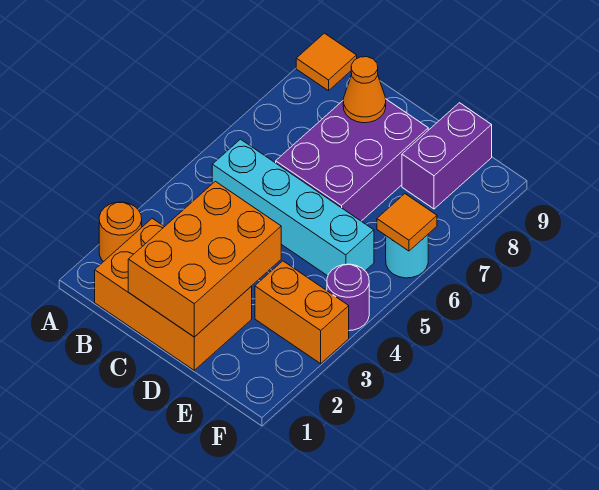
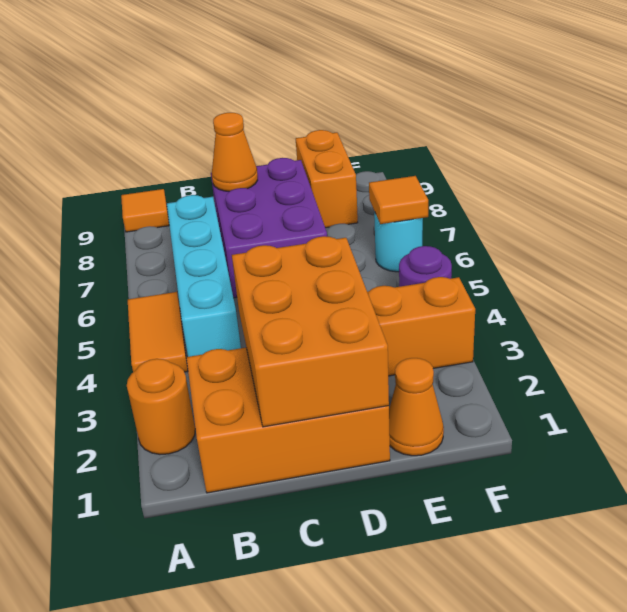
none -> orange tile A4:A5 level 1
cyan brick B5:E5 level 1 -> cyan brick B4:B7 level 1
none -> orange cone E1 level 1
purple brick E8:E9 level 1 -> orange brick E8:E9 level 1

